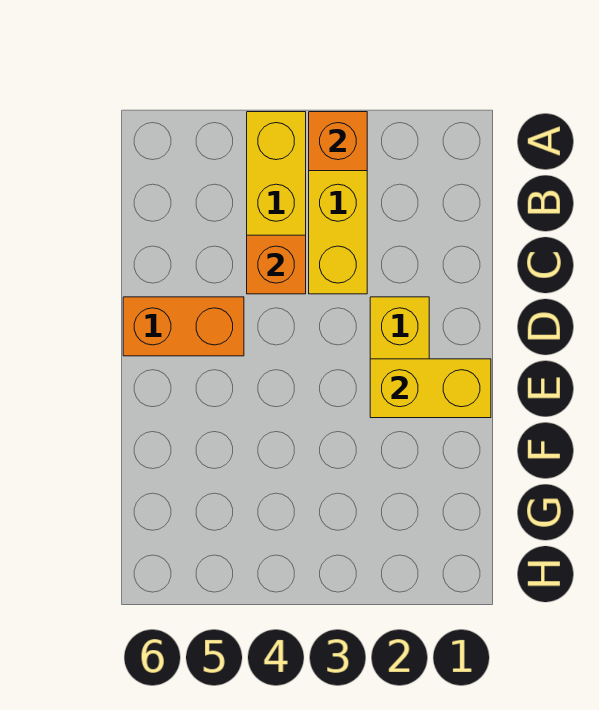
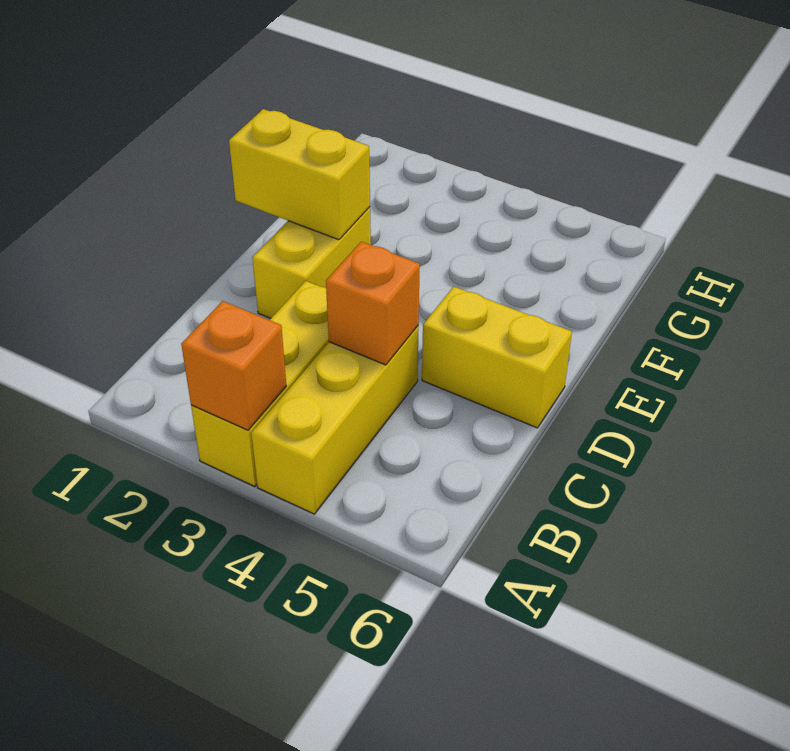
orange brick D5:D6 level 1 -> yellow brick D5:D6 level 1

